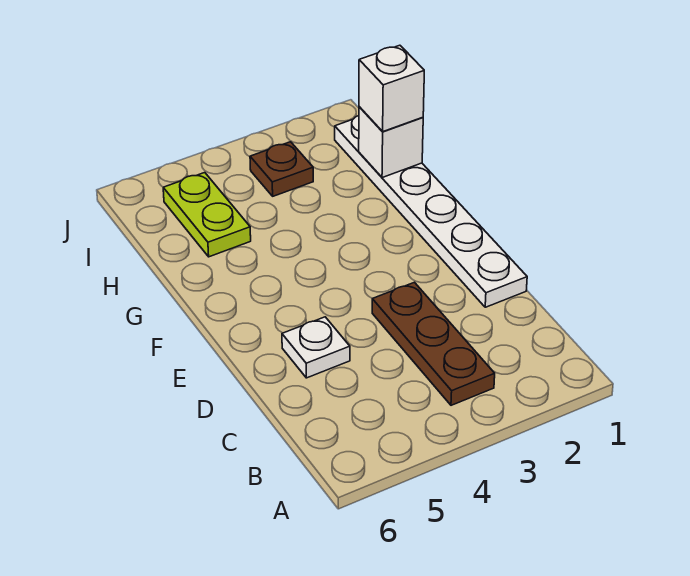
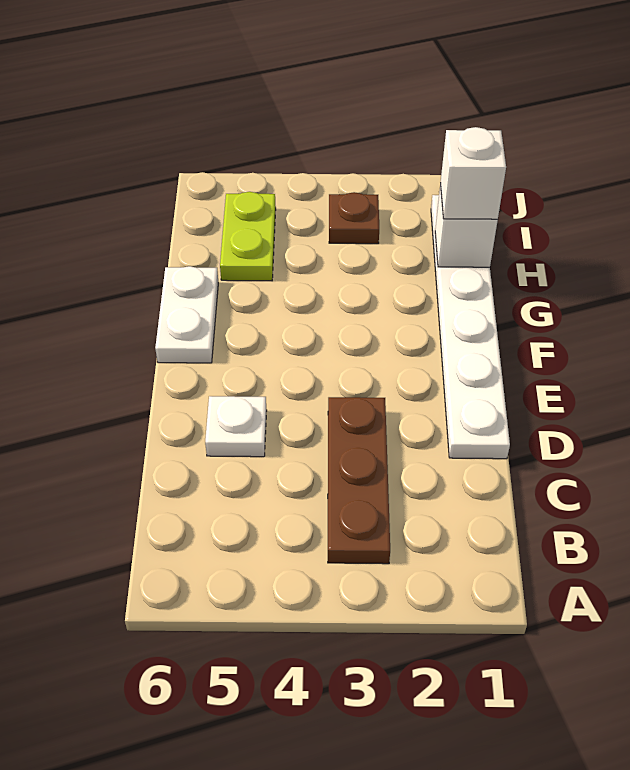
none -> white plate F6:G6 level 1

